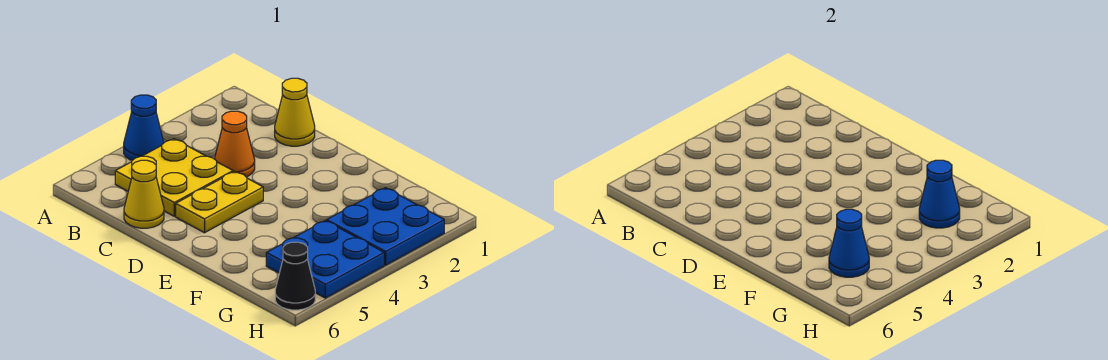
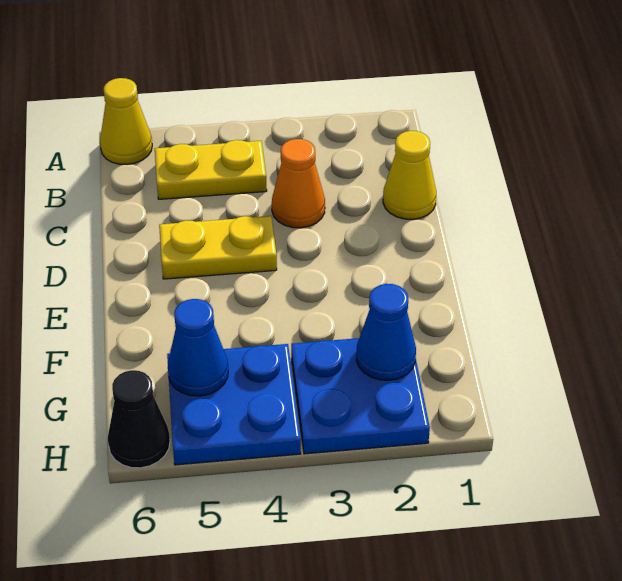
blue cone A4 level 1 -> none
yellow plate B4:C5 level 1 -> yellow plate B4:B5 level 1
yellow cone C6 level 1 -> yellow cone A6 level 1

